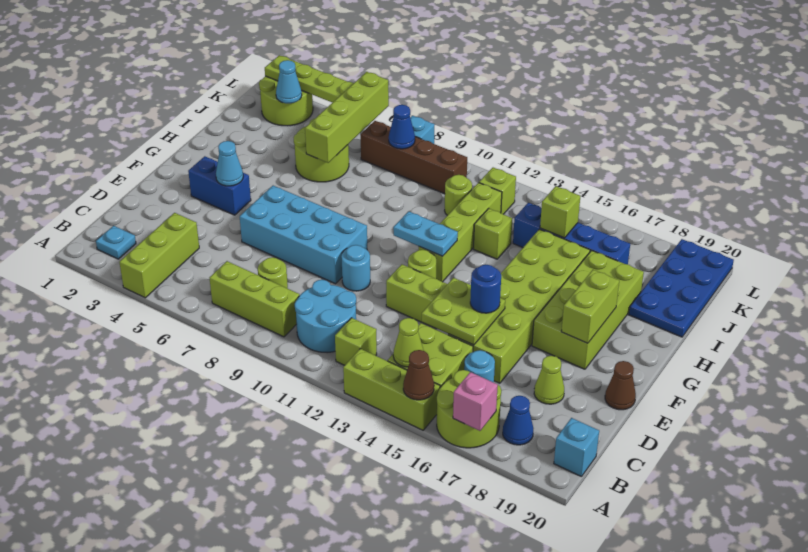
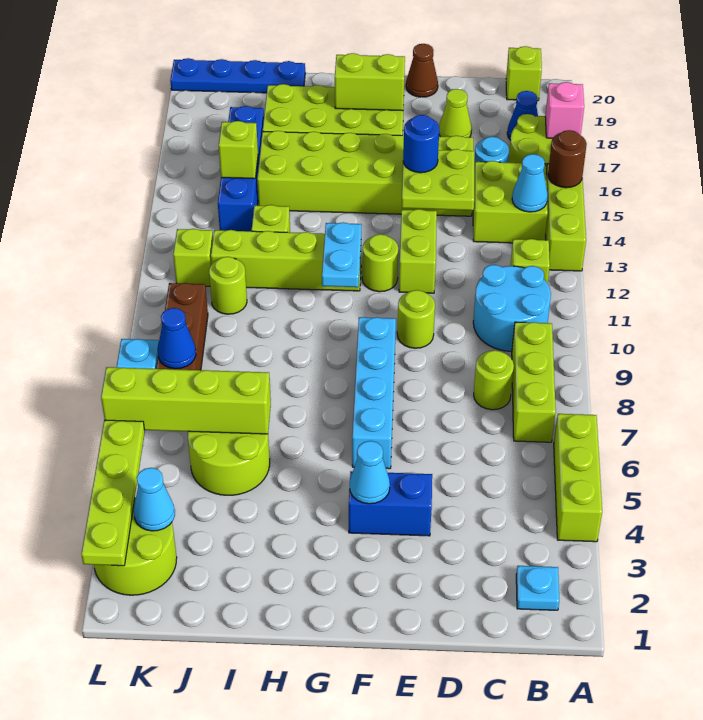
lime brick A4:C4 level 1 -> lime brick A4:A6 level 1
brown cone A15 level 2 -> brown round brick A15 level 2
lime cone B14 level 2 -> cyan cone B14 level 2
cyan brick B20 level 1 -> lime brick B20 level 1
cyan brick E6:F9 level 1 -> cyan brick F6:F9 level 1
cyan round brick E10 level 1 -> lime round brick E10 level 1
blue brick F3:F4 level 1 -> blue brick E4:F4 level 1
blue plate I19:L20 level 1 -> blue plate I20:L20 level 1

